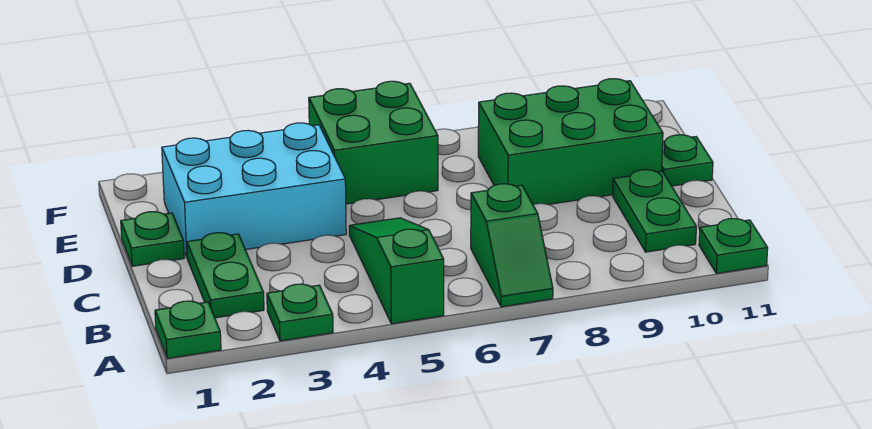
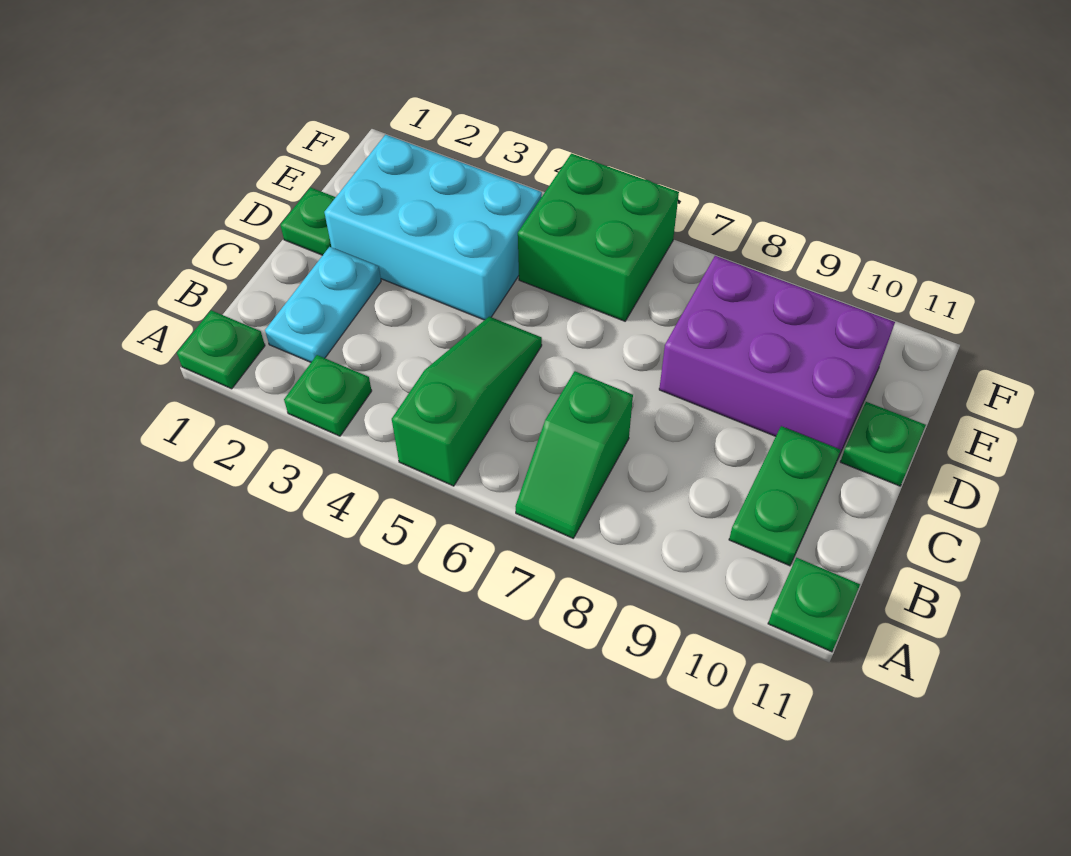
green plate B2:C2 level 1 -> cyan plate B2:C2 level 1
green brick D8:E10 level 1 -> purple brick D8:E10 level 1

